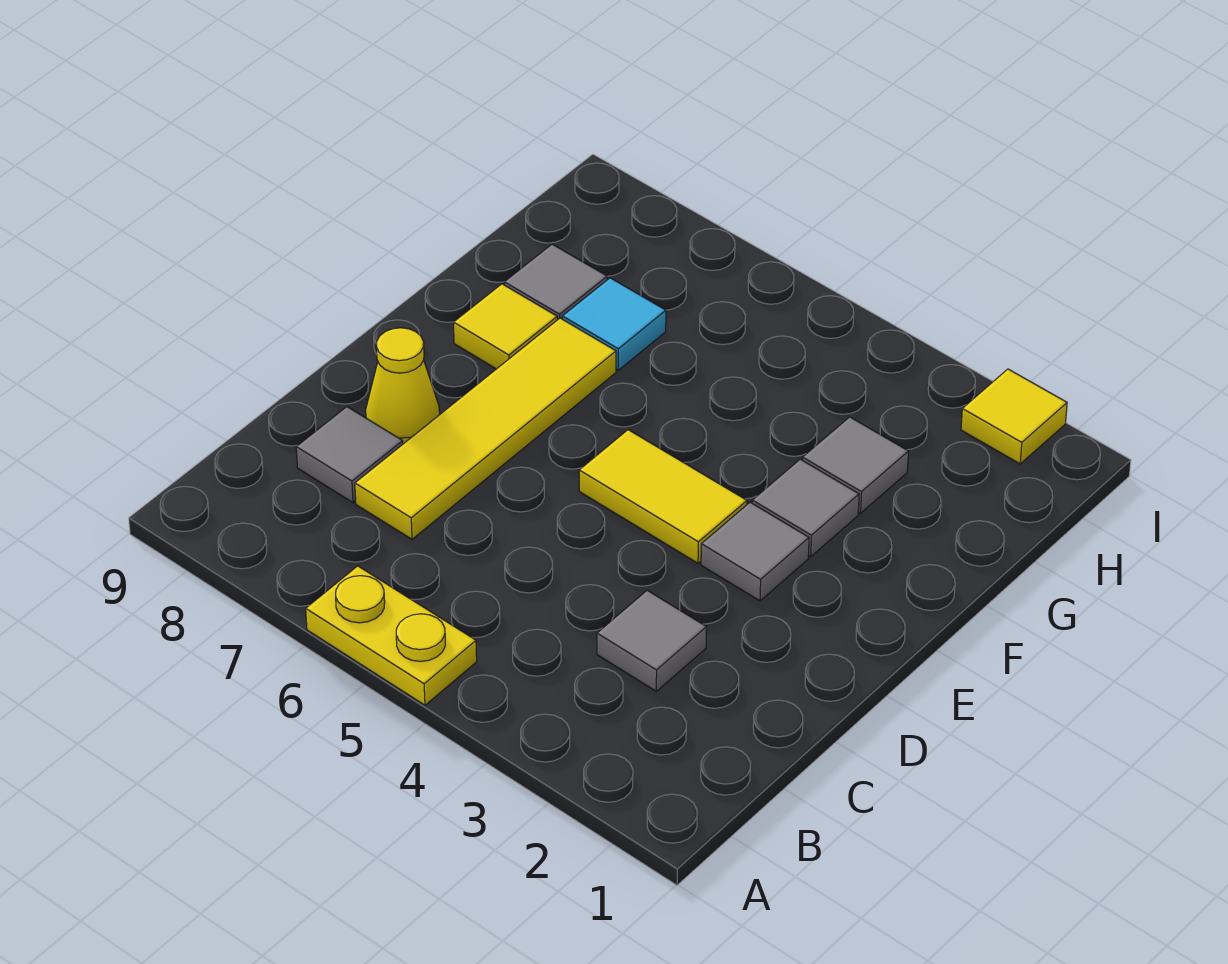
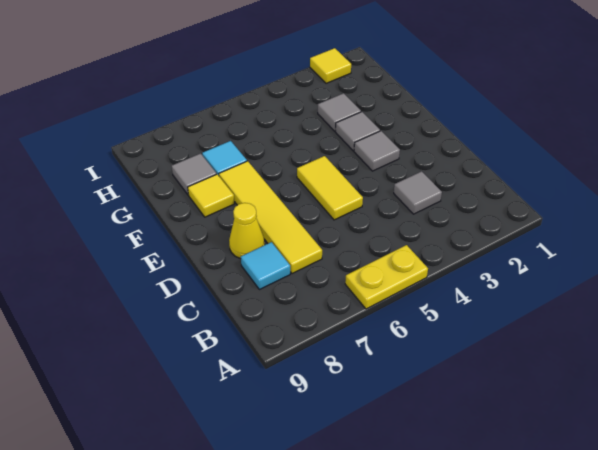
grey tile C8 level 1 -> cyan tile C8 level 1
yellow tile E4:E5 level 1 -> yellow tile D5:E5 level 1

